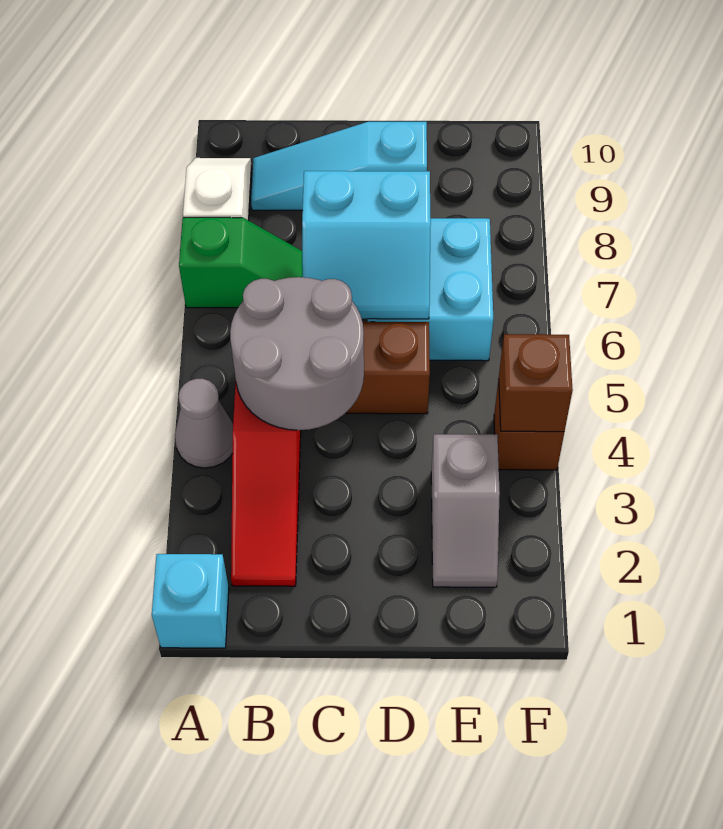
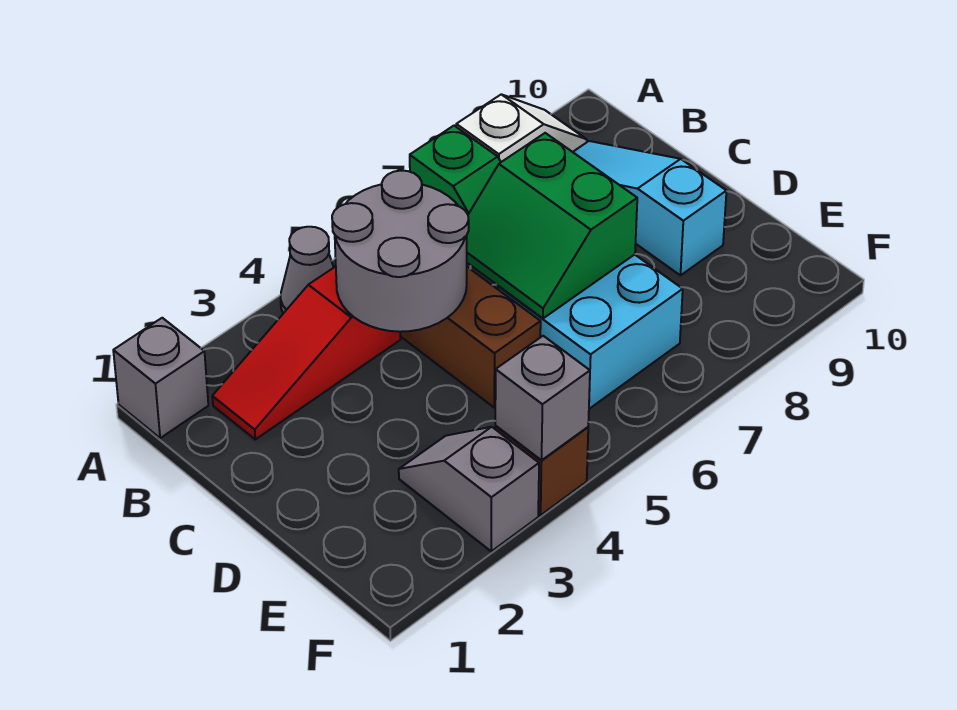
cyan brick A1 level 1 -> grey brick A1 level 1
cyan slope C6:D7 level 2 top 7 -> green slope C6:D7 level 2 top 7
grey slope E2:E3 level 1 top 3 -> grey slope E3:F3 level 1 top F
brown brick F4 level 2 -> grey brick F4 level 2

